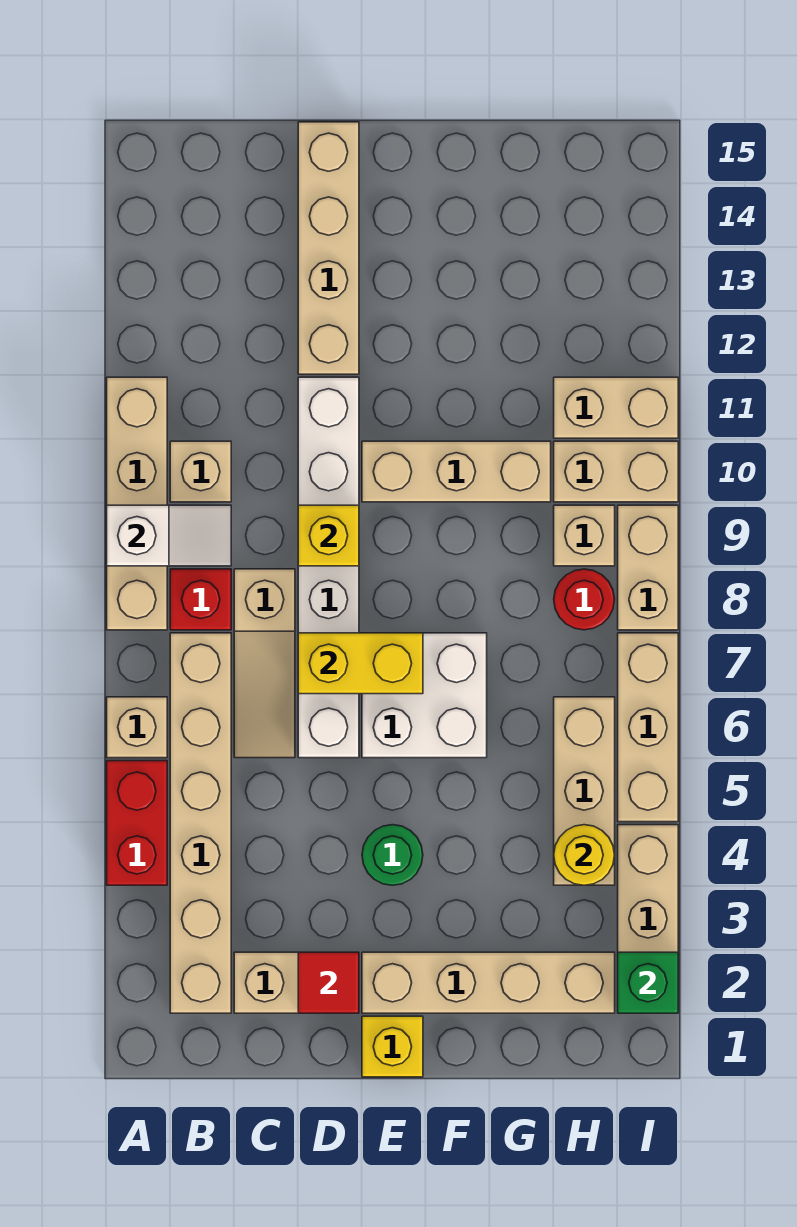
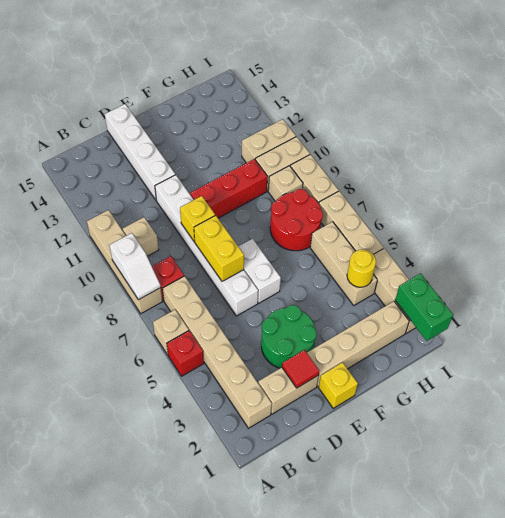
red brick A4:A5 level 1 -> red brick A5 level 1
white slope A9:B9 level 2 top A -> white slope A8:A9 level 2 top 9
tan slope C6:C8 level 1 top 8 -> none
yellow brick D7:E7 level 2 -> yellow brick D7:D8 level 2
tan brick D12:D15 level 1 -> white brick D12:D15 level 1
green round brick E4 level 1 -> green round brick D3:E4 level 1
white brick E6:F7 level 1 -> white brick E6:E7 level 1
tan brick E10:G10 level 1 -> red brick E10:G10 level 1
red round brick H8 level 1 -> red round brick G7:H8 level 1
green brick I2 level 2 -> green brick I1:I2 level 2

